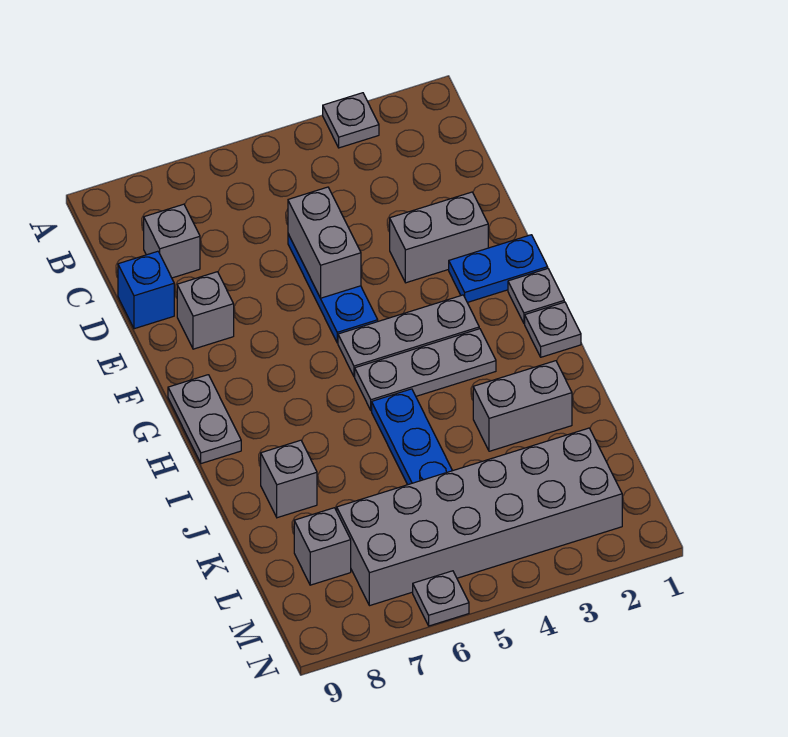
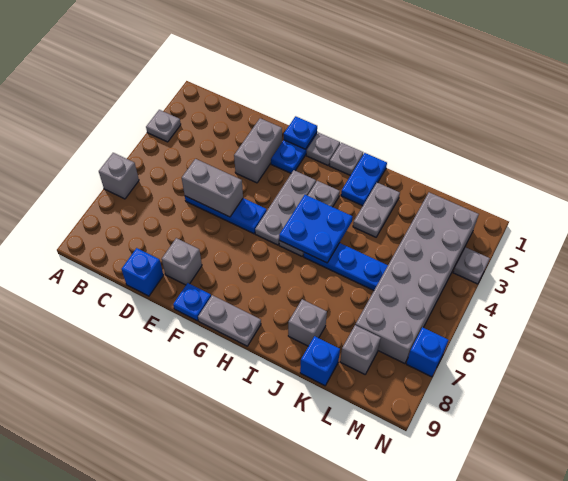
grey brick C8 level 1 -> grey brick A6 level 1
none -> blue plate F1 level 2
none -> blue plate F9 level 1
none -> blue plate H4:I5 level 2
none -> blue plate I1:I2 level 1
grey brick J2:J3 level 1 -> grey plate J2:J3 level 1
none -> blue brick K9 level 1
grey plate N6 level 1 -> grey plate N3 level 1
none -> blue brick N7 level 1

